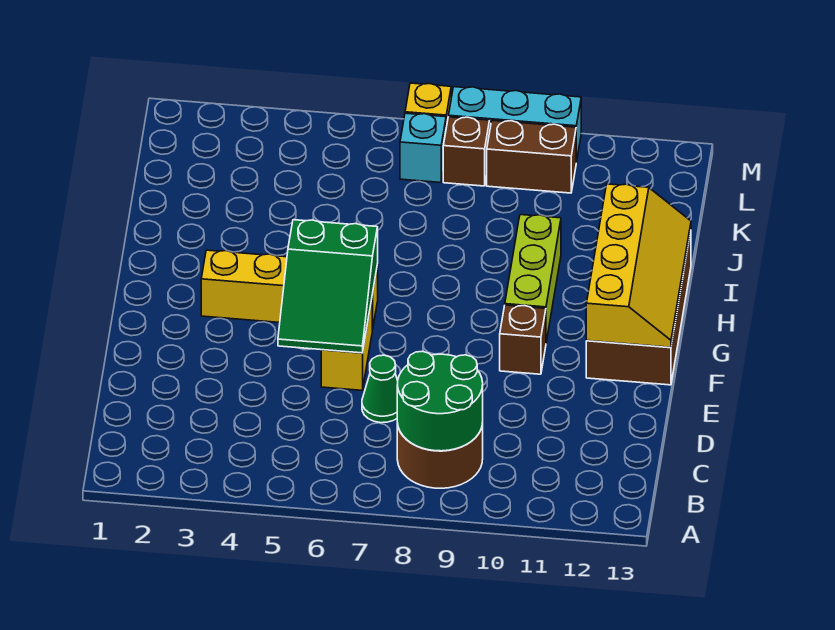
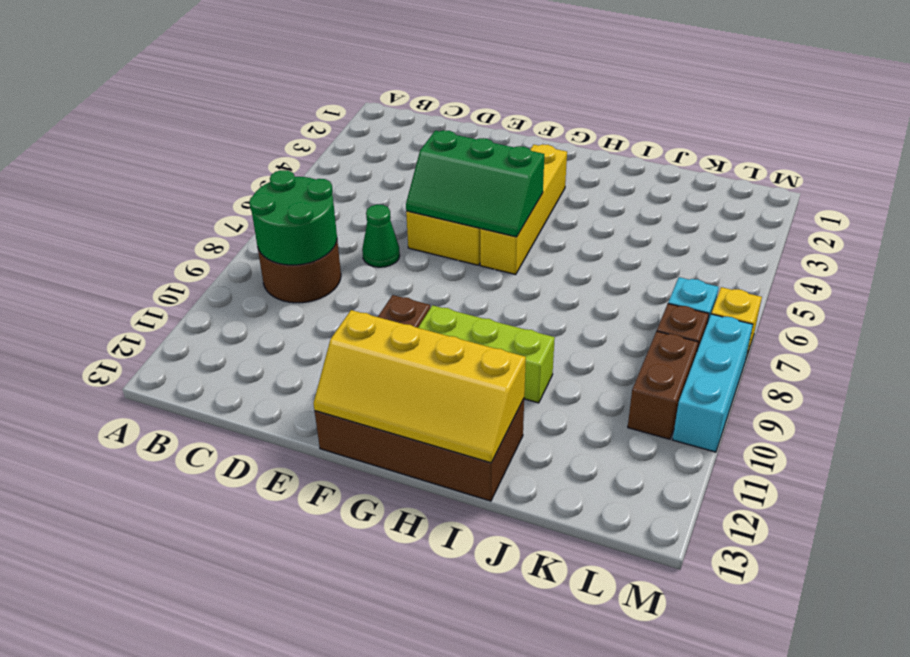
green slope E5:G6 level 2 top G -> green slope E5:G6 level 2 top 5

